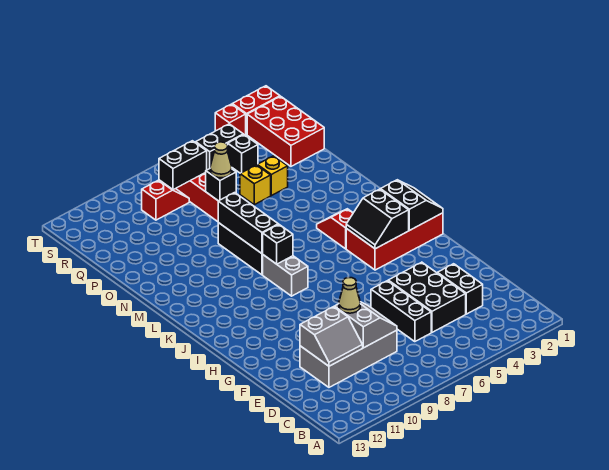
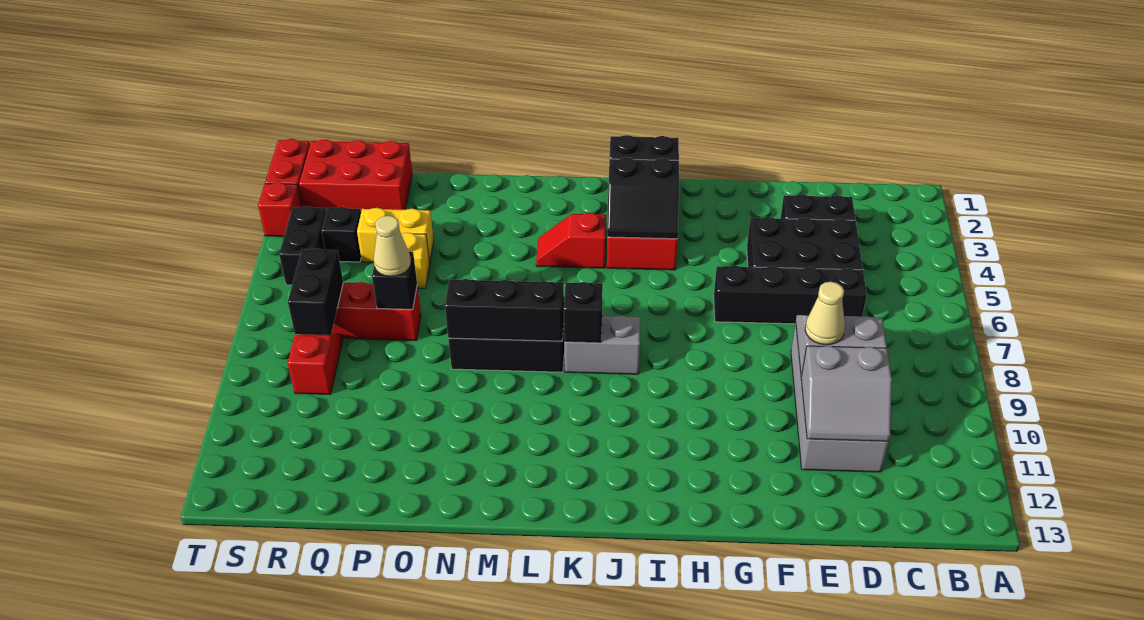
black brick D6:F6 level 1 -> black brick D6:G6 level 1
grey slope D10:E11 level 2 top E -> grey slope D10:E11 level 2 top 10
yellow brick P4 level 1 -> yellow brick P4:Q4 level 1

